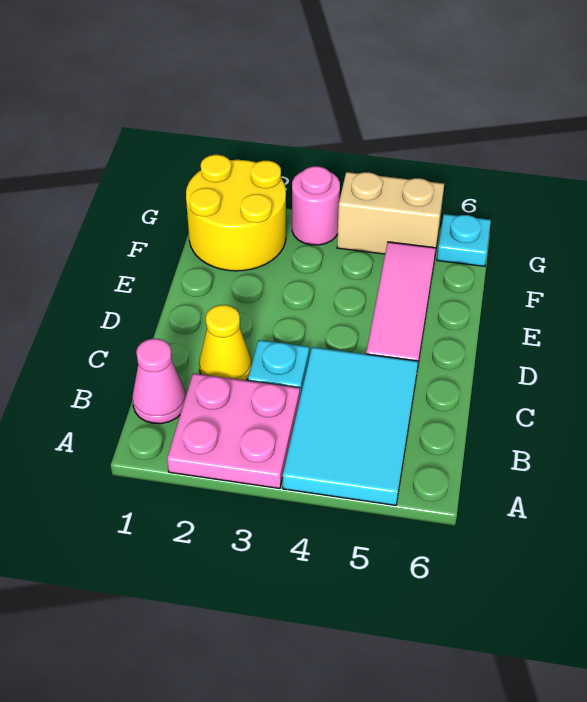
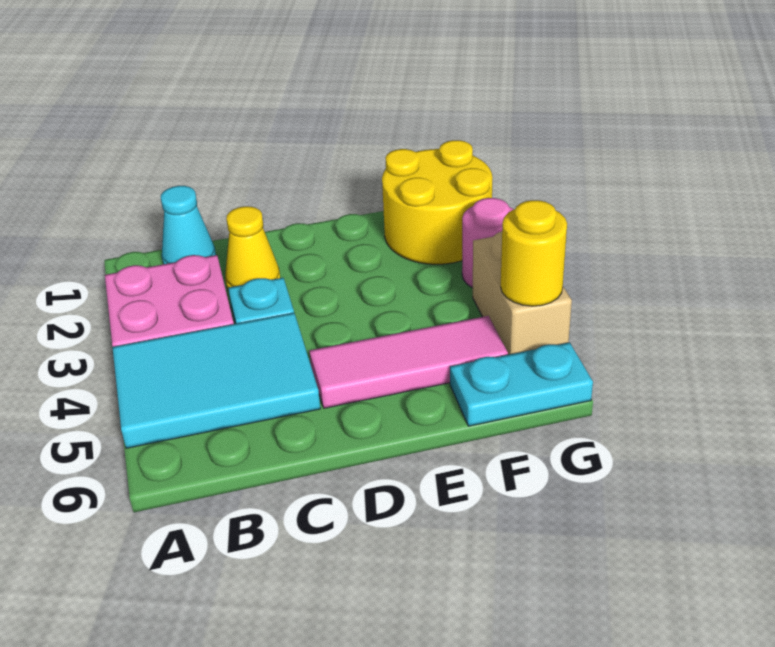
pink cone B1 level 1 -> cyan cone B1 level 1
none -> yellow round brick G5 level 2
cyan plate G6 level 1 -> cyan plate F6:G6 level 1

